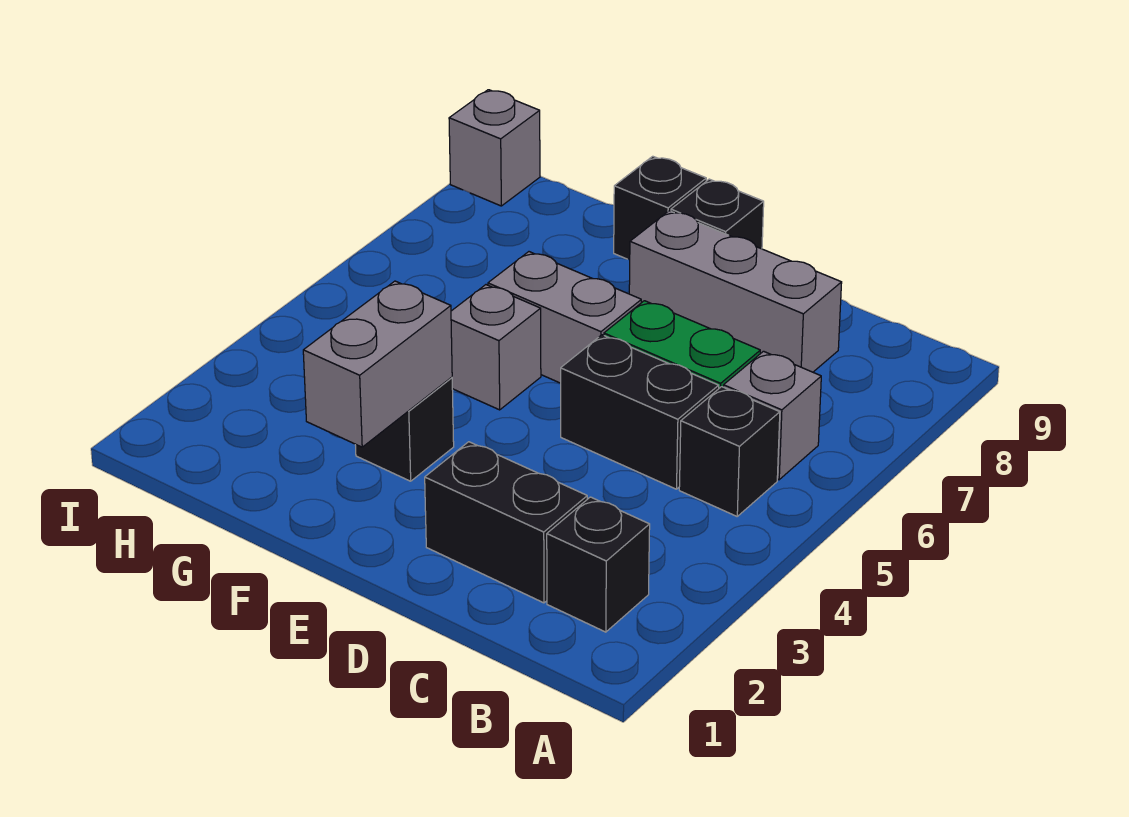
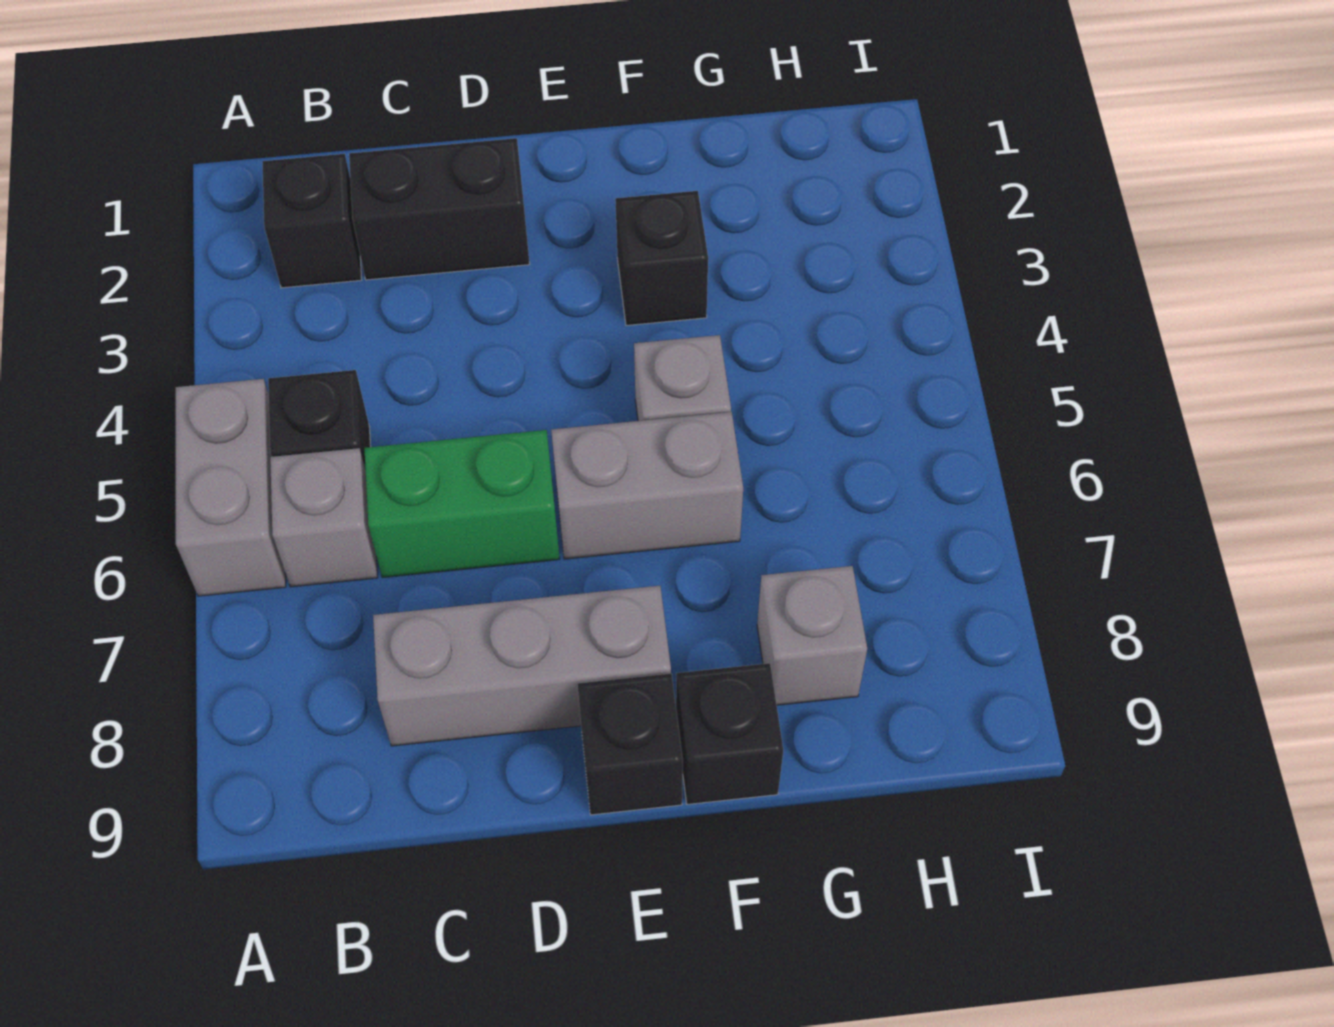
black brick C5:D5 level 1 -> none
grey brick F2:F3 level 2 -> grey brick A5:A6 level 1
grey brick I9 level 1 -> grey brick G8 level 1

